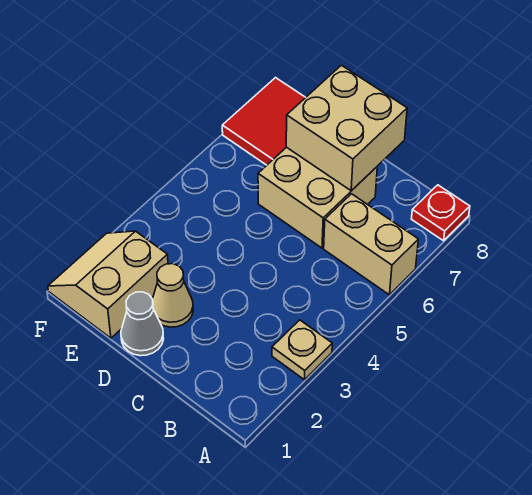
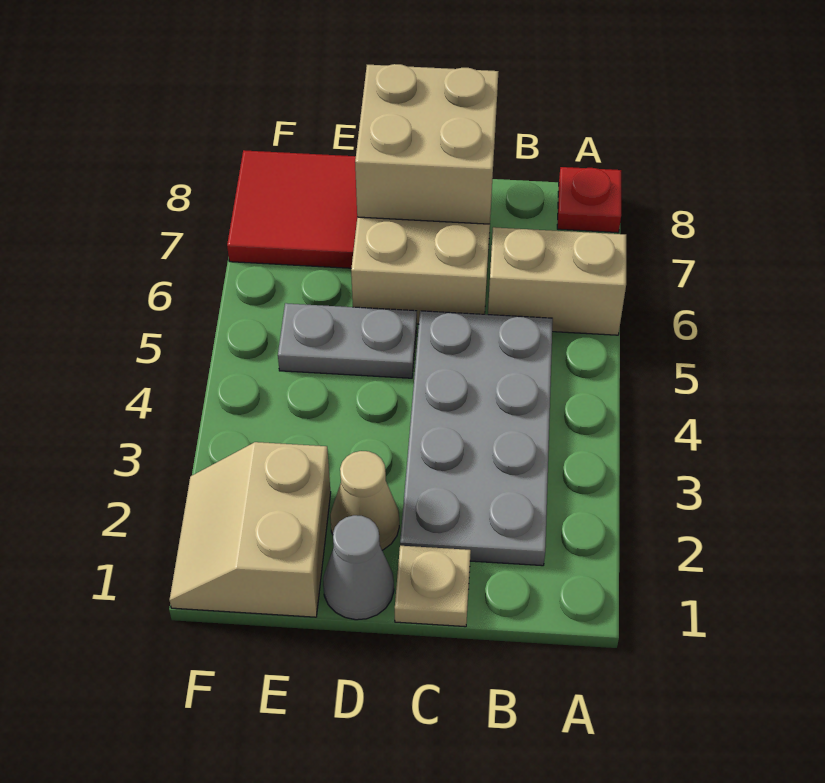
tan plate A3 level 1 -> tan plate C1 level 1
none -> grey plate B2:C5 level 1
none -> grey plate D5:E5 level 1

